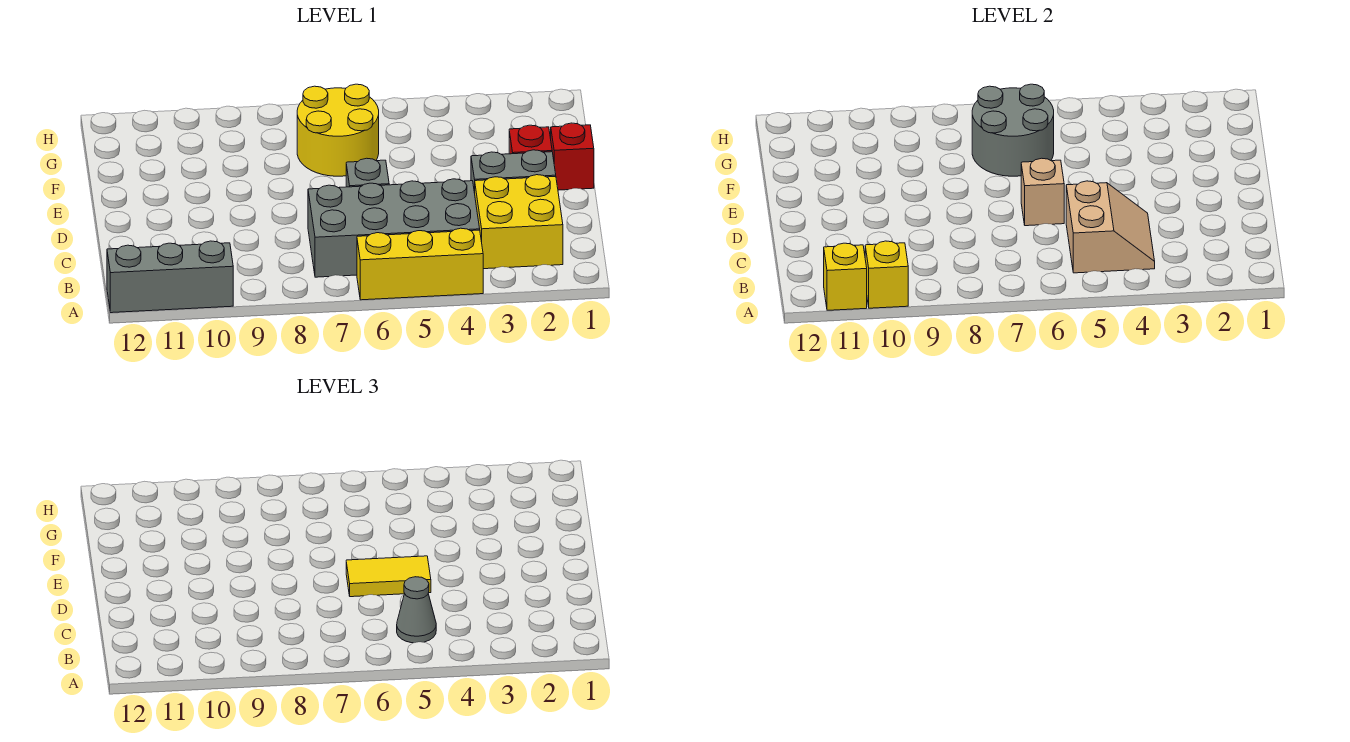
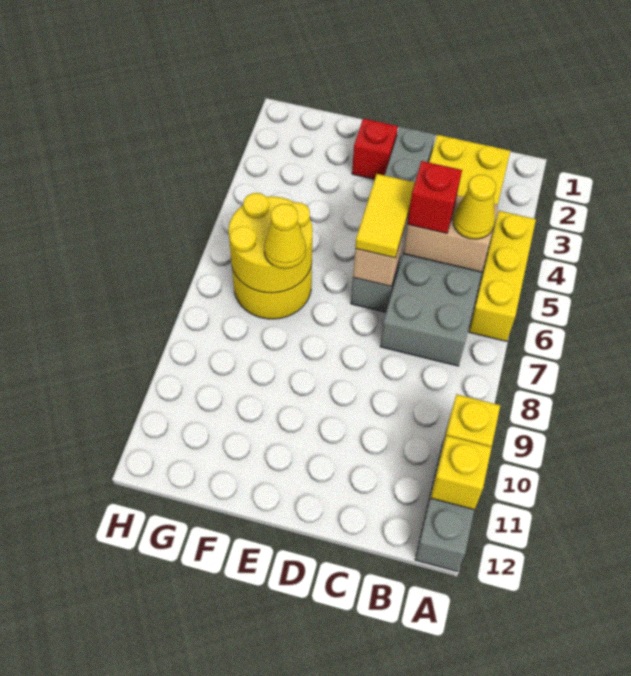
grey cone B5 level 3 -> yellow cone B5 level 3
red brick E1 level 1 -> red brick C5 level 3
grey round brick F6:G7 level 2 -> yellow round brick F6:G7 level 2
none -> yellow cone F7 level 3

